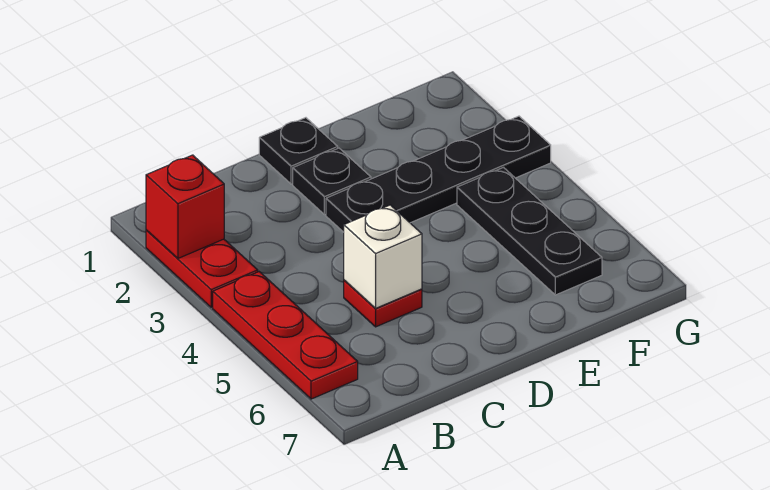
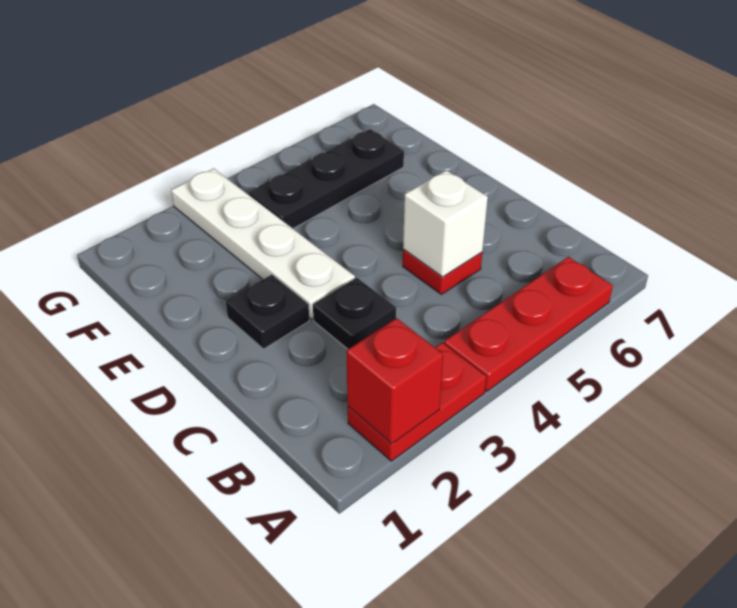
black plate D1 level 1 -> black plate C3 level 1
black plate D3:G3 level 1 -> white plate D3:G3 level 1

